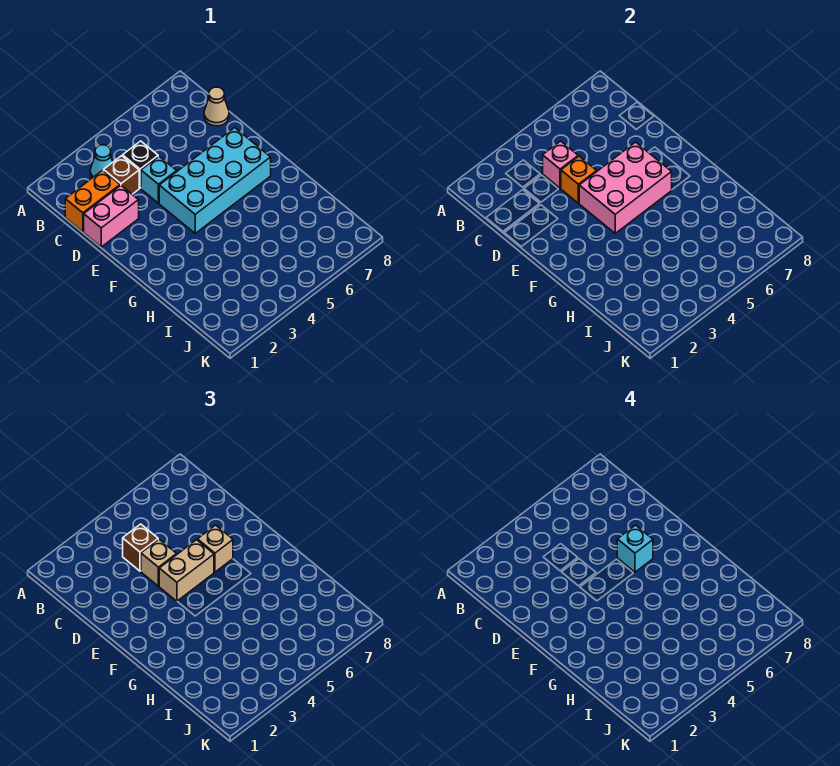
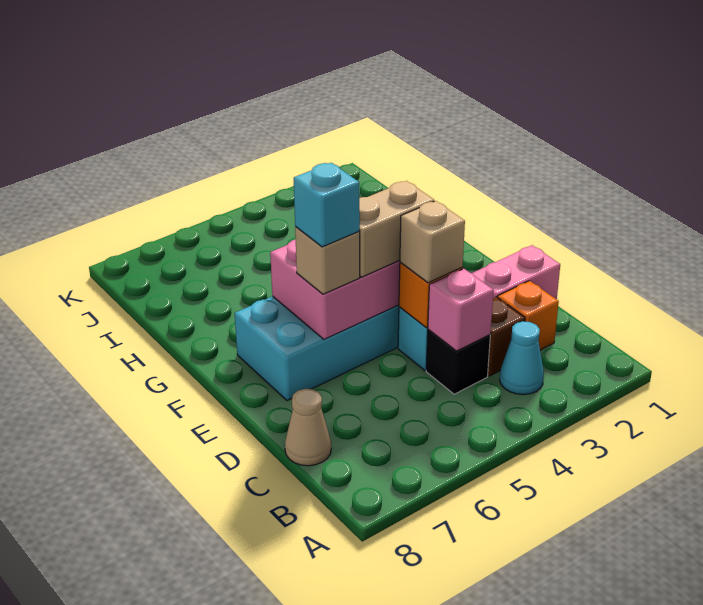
orange brick C1:C2 level 1 -> orange brick C2 level 1
brown brick C4 level 3 -> none

